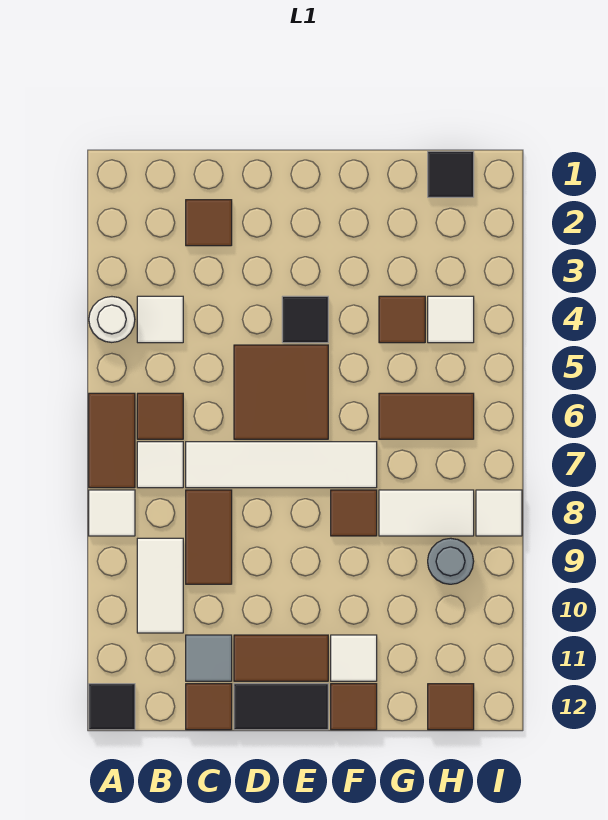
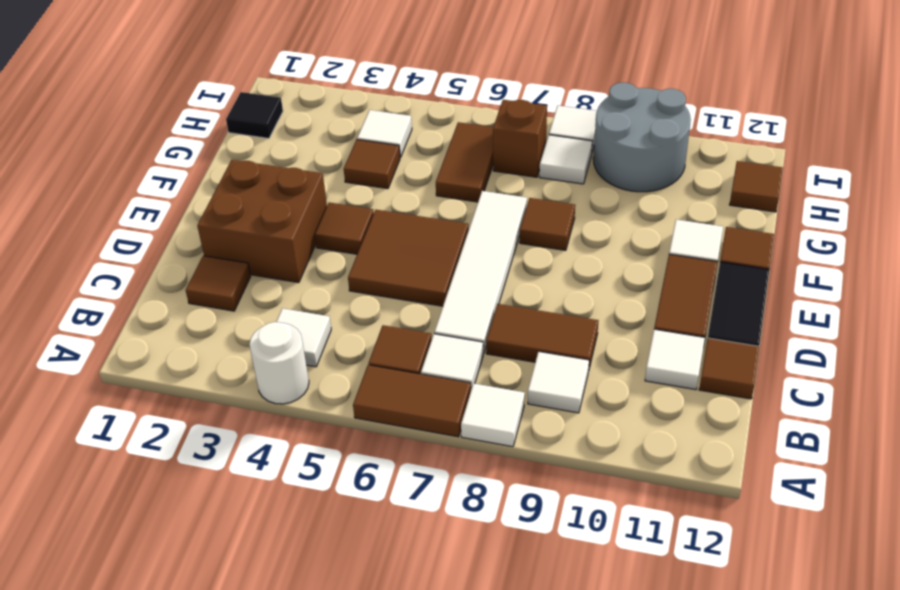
black tile A12 level 1 -> none
white tile B9:B10 level 1 -> white tile B9 level 1
grey tile C11 level 1 -> white tile C11 level 1
none -> brown brick D2:E3 level 1
black tile E4 level 1 -> brown tile E4 level 1
white tile G8:H8 level 1 -> white tile H8 level 1
none -> brown brick H7 level 1
grey round brick H9 level 1 -> grey round brick H9:I10 level 1

